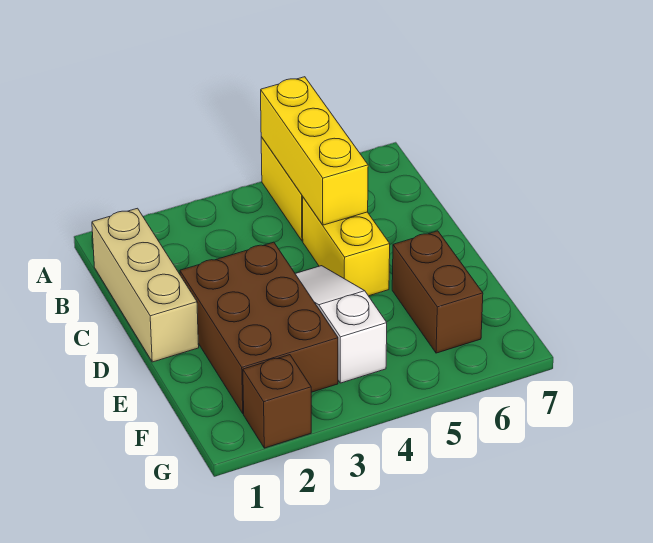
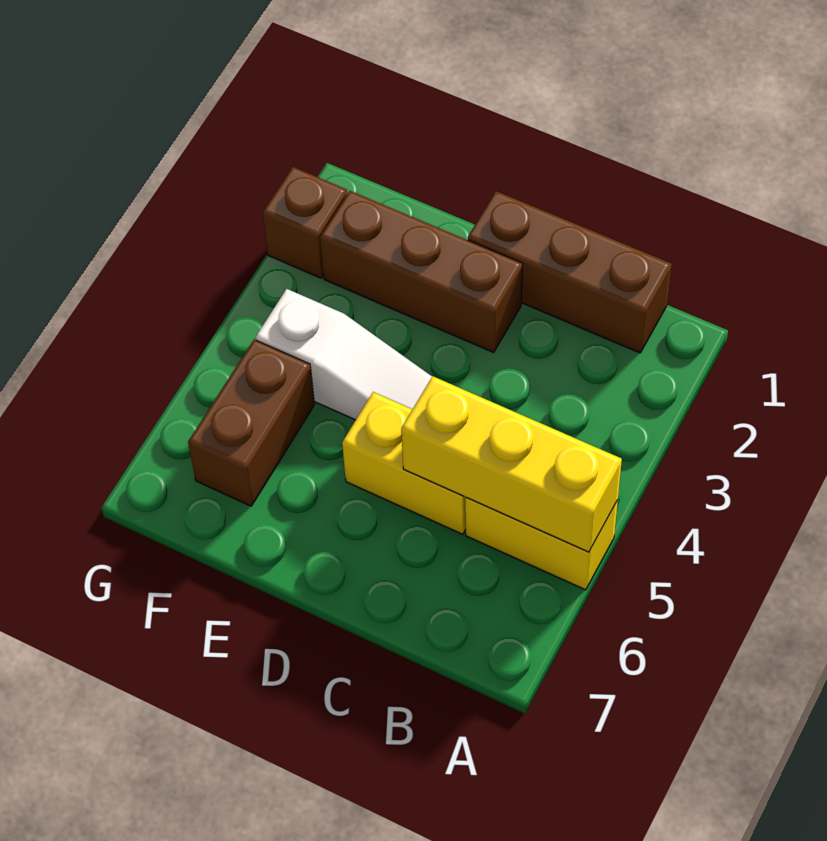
tan brick B1:D1 level 1 -> brown brick B1:D1 level 1
brown brick D2:F3 level 1 -> brown brick D2:F2 level 1
brown brick E6:F6 level 1 -> brown brick F5:F6 level 1

